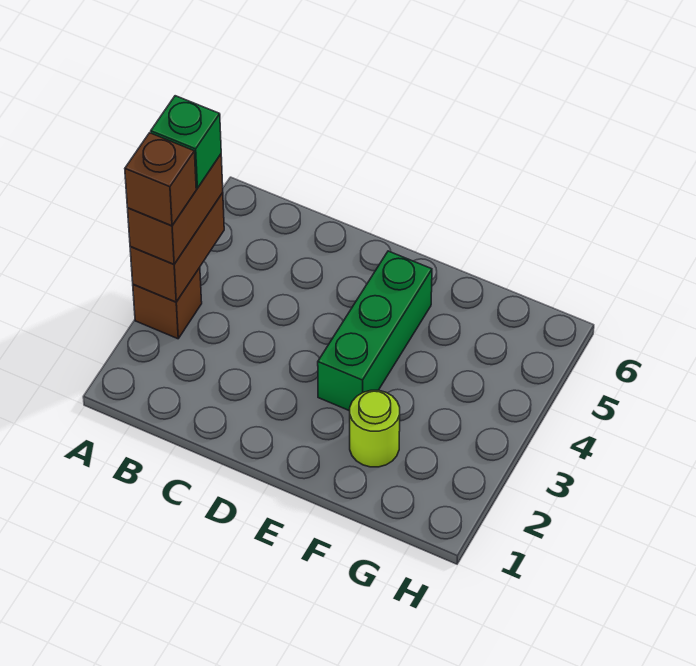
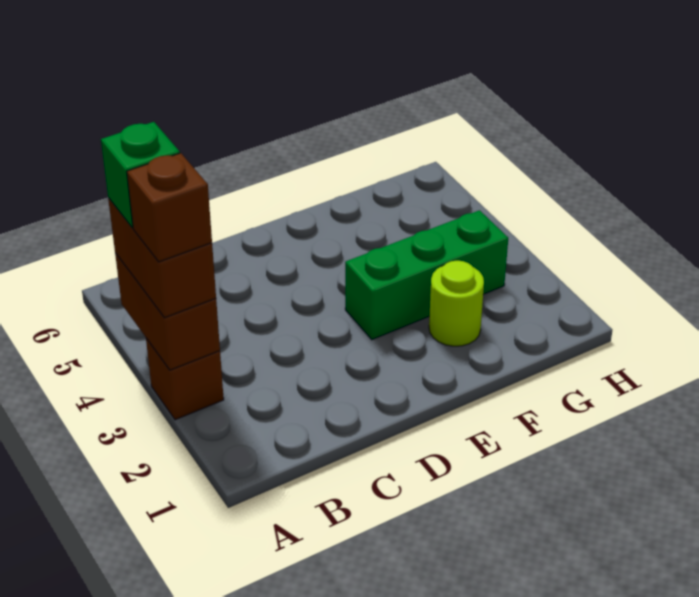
green brick E3:E5 level 1 -> green brick E3:G3 level 1

